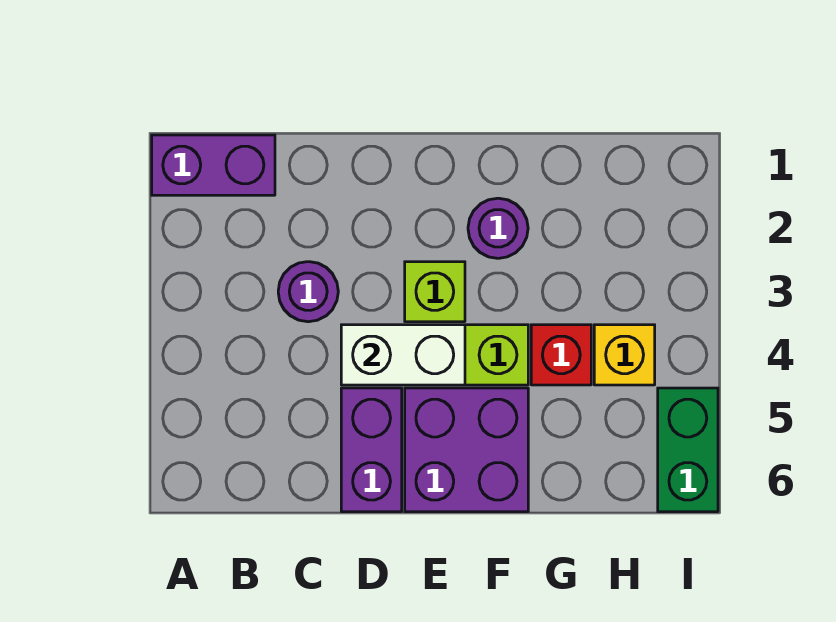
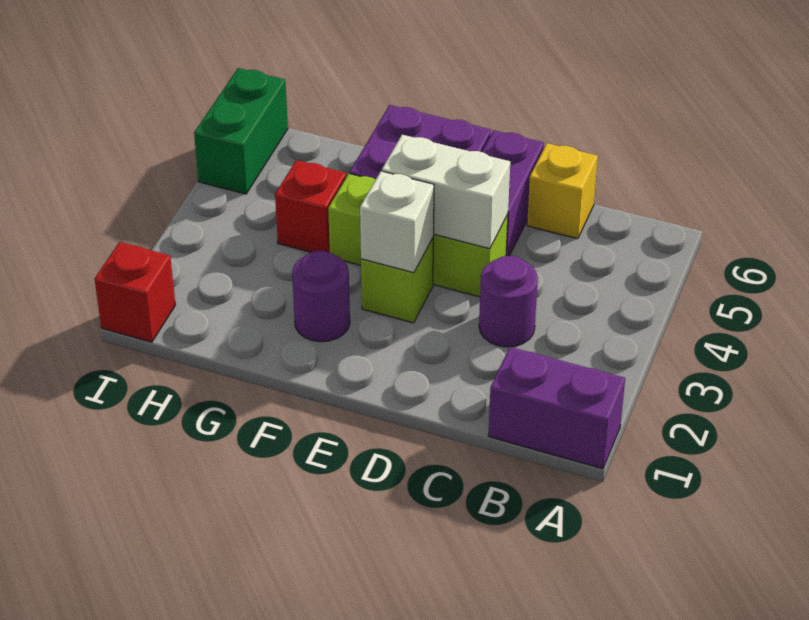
none -> white brick E3 level 2
yellow brick H4 level 1 -> yellow brick C6 level 1
none -> red brick I1 level 1

